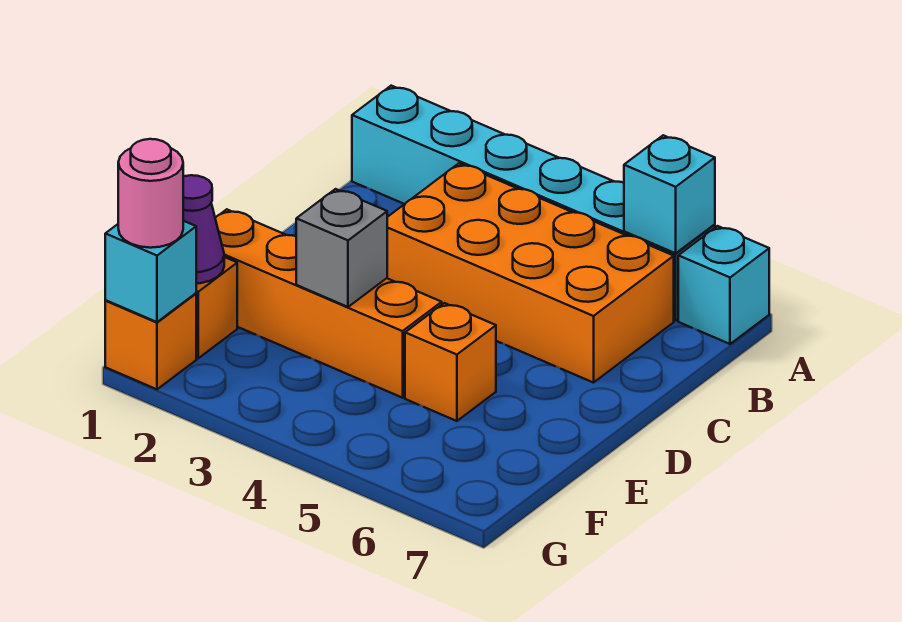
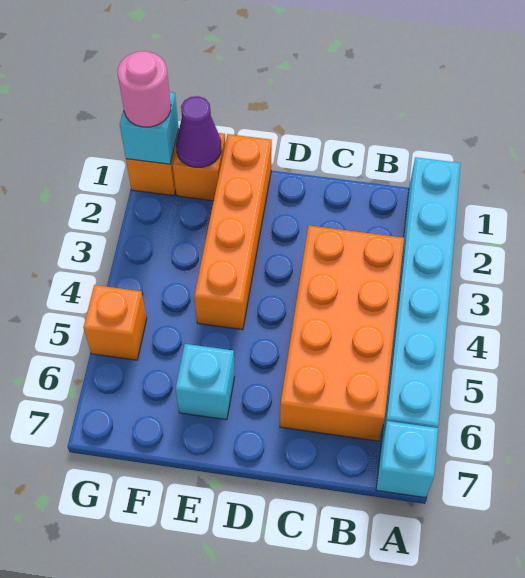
cyan brick A6 level 2 -> cyan brick E6 level 1
grey brick E3 level 2 -> none
orange brick E5 level 1 -> orange brick G5 level 1

